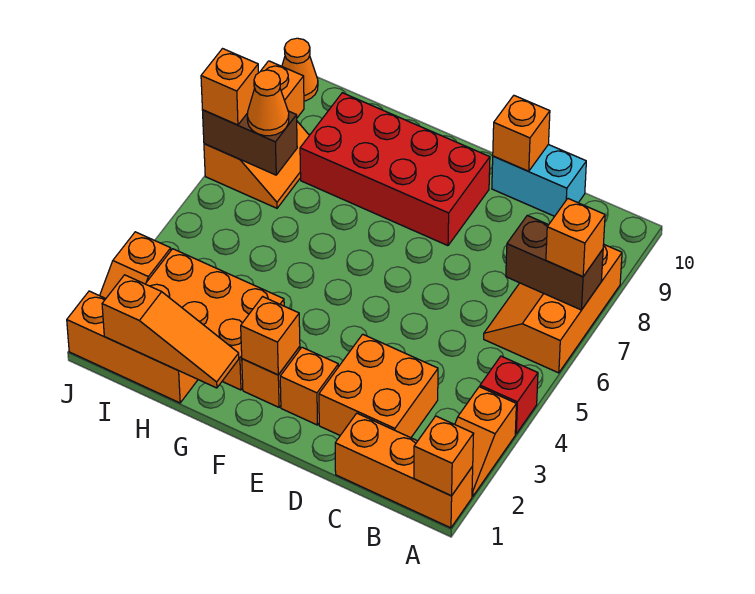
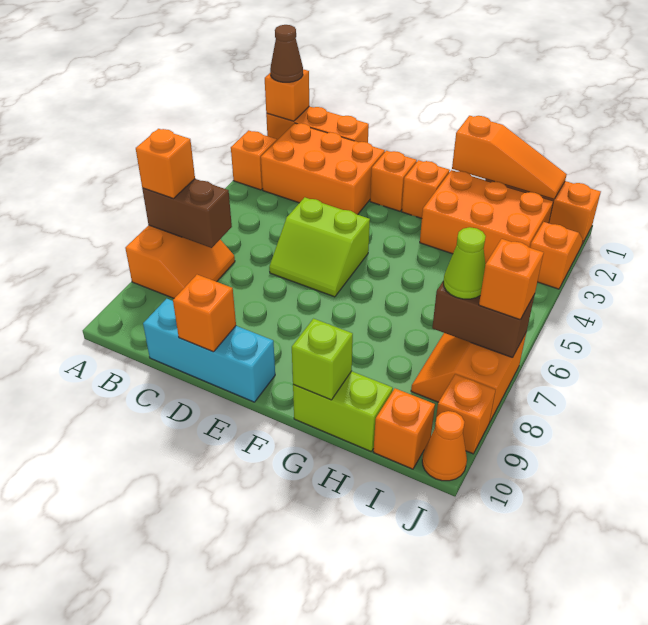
none -> brown cone A1 level 3
red brick A4 level 1 -> none
orange slope A6:B8 level 1 top A -> orange slope A7:B8 level 1 top A
orange brick C2:D3 level 1 -> orange brick B2:D3 level 1
cyan brick C10:D10 level 1 -> cyan brick C10:E10 level 1
none -> lime slope D5:E6 level 1 top 5
red brick E8:H9 level 1 -> none
orange brick F2 level 2 -> orange brick I10 level 1
orange slope G1:I1 level 2 top I -> orange slope G1:I1 level 2 top G
none -> lime brick G10:H10 level 1
none -> lime brick G10 level 2
orange cone I7 level 3 -> lime cone I7 level 3

